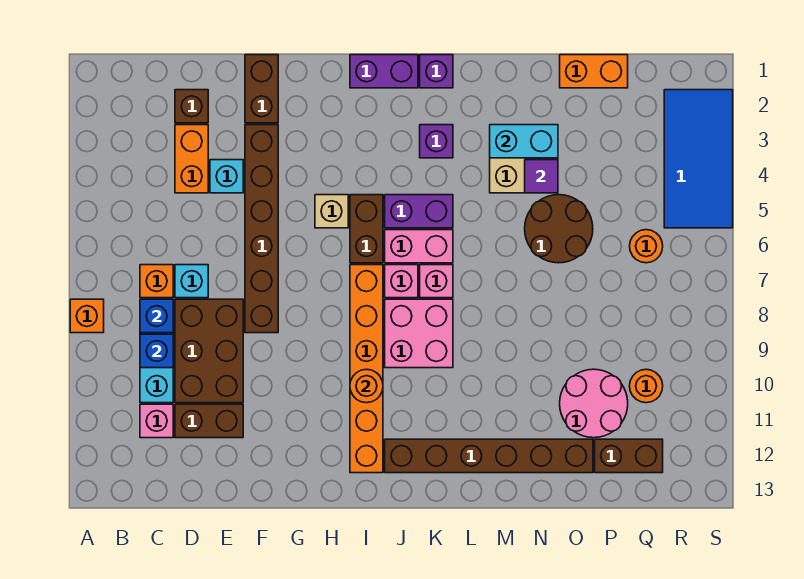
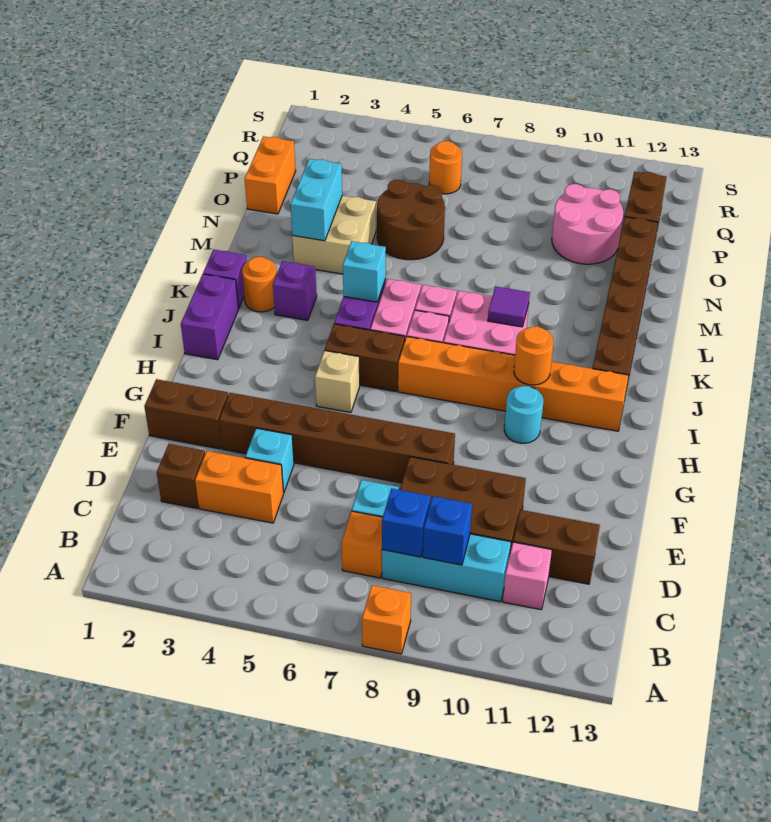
brown brick D11:E11 level 1 -> brown brick D11:D12 level 1
none -> cyan round brick H10 level 1
none -> cyan brick K5 level 2
purple tile N4 level 2 -> purple tile K9 level 2
orange round brick Q10 level 1 -> orange round brick K2 level 1
blue tile R2:S5 level 1 -> none

